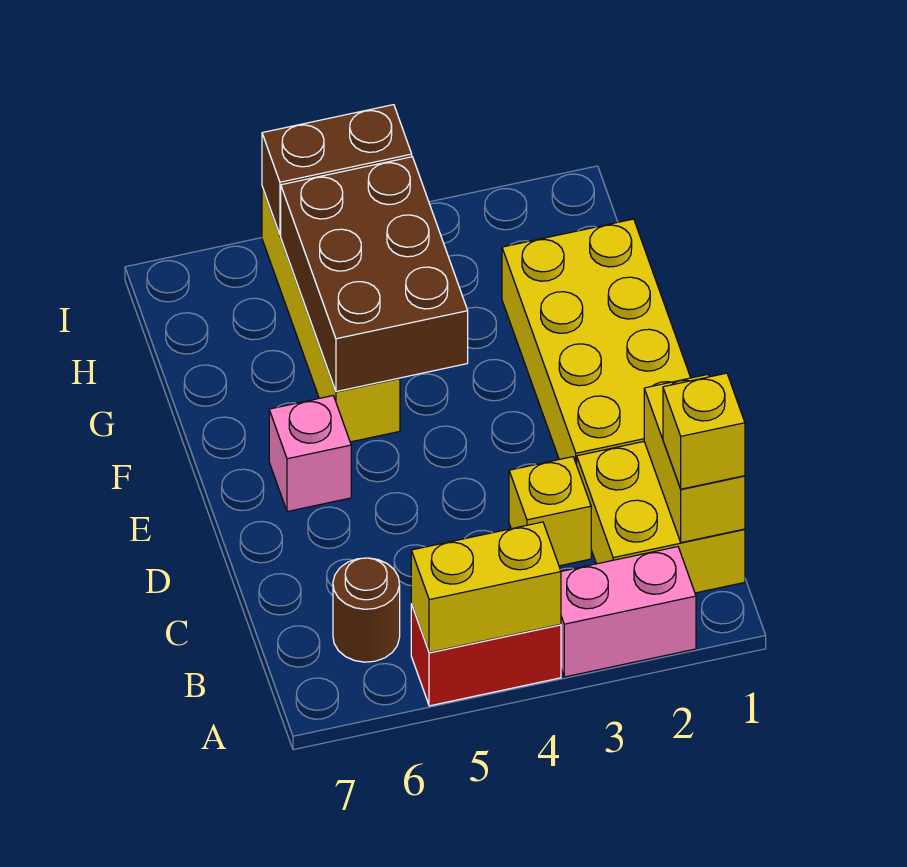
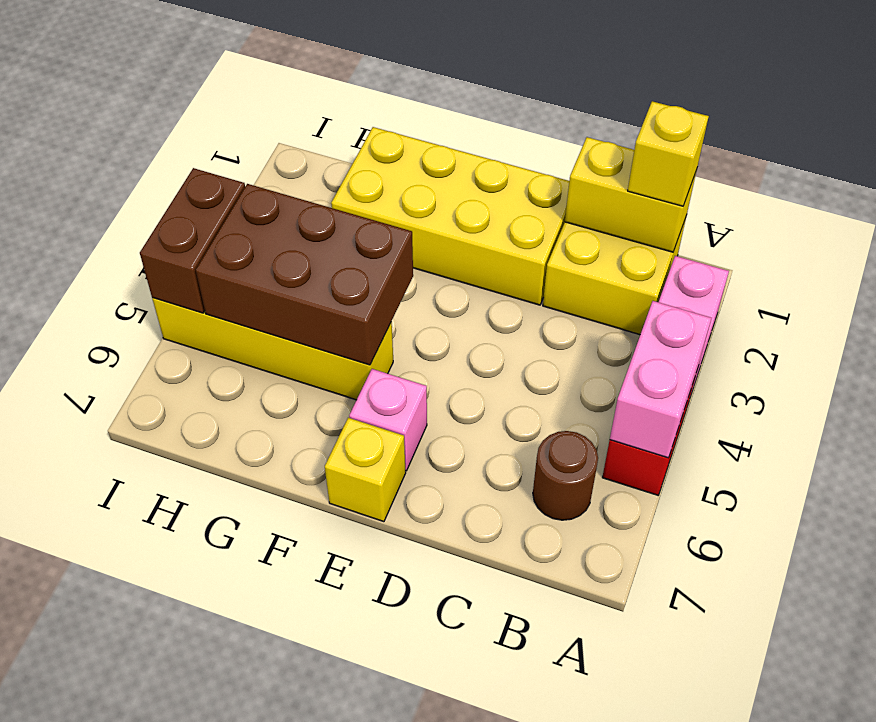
yellow brick A4:A5 level 2 -> pink brick A4:A5 level 2
yellow brick C3 level 1 -> yellow brick E7 level 1

